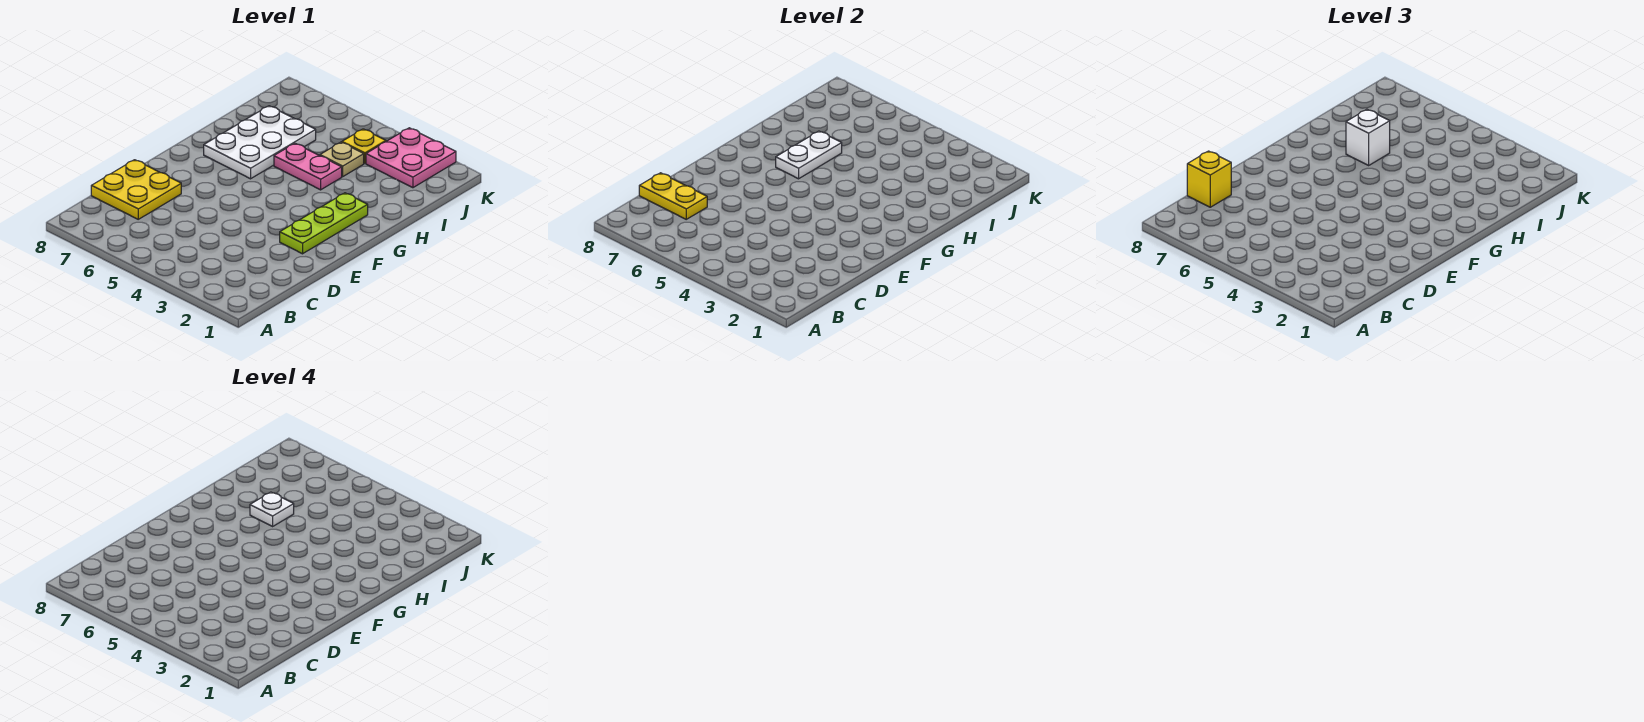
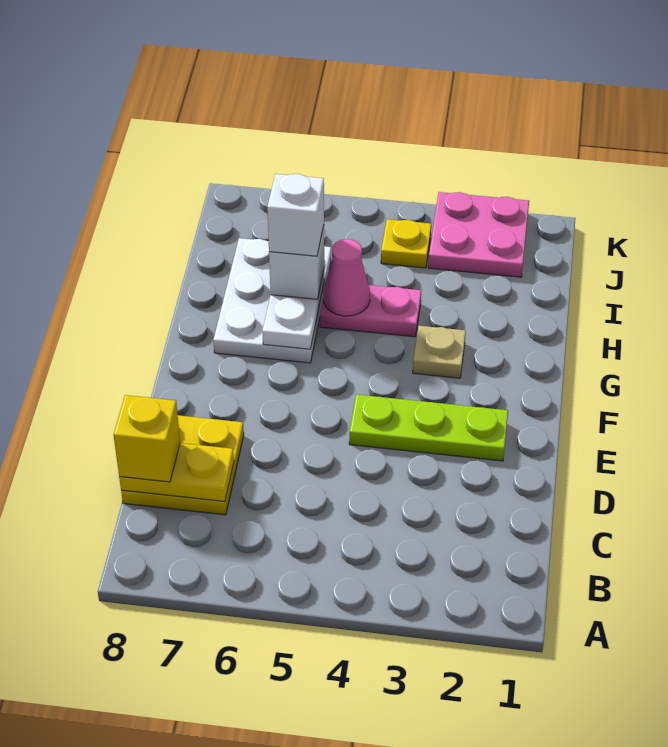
lime plate E2:G2 level 1 -> lime plate E2:E4 level 1
none -> pink cone H5 level 2
white plate H6 level 4 -> white brick H6 level 4
tan plate I4 level 1 -> tan plate G3 level 1

